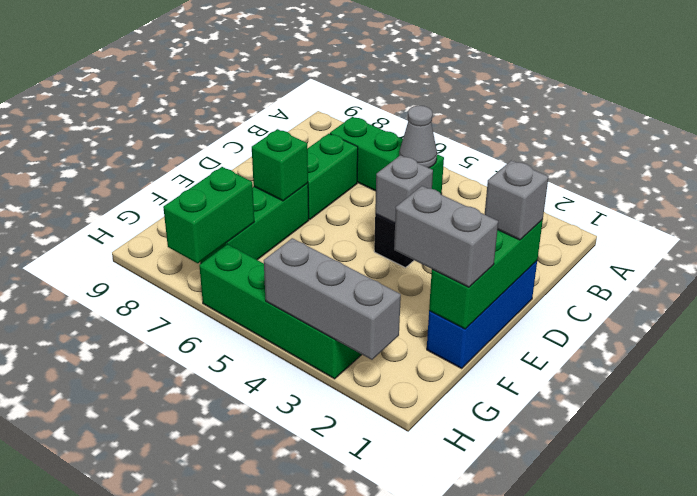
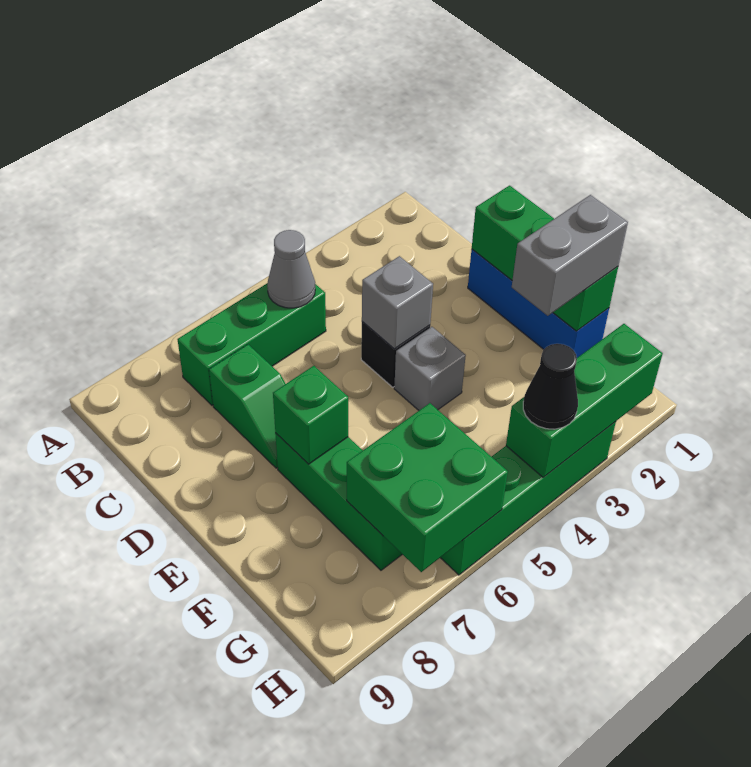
green brick C7:D7 level 1 -> green slope C7:D7 level 1 top C
grey brick D1 level 3 -> grey brick E4 level 1
green brick G7:H7 level 2 -> green brick G6:H7 level 2
grey brick H2:H4 level 2 -> green brick H2:H4 level 2
none -> black cone H4 level 3

